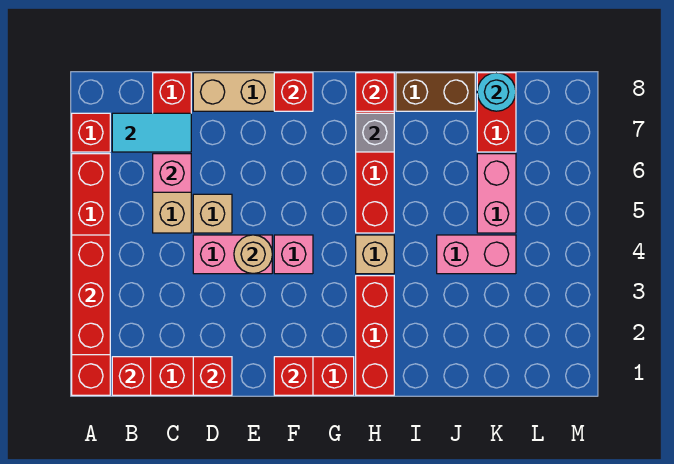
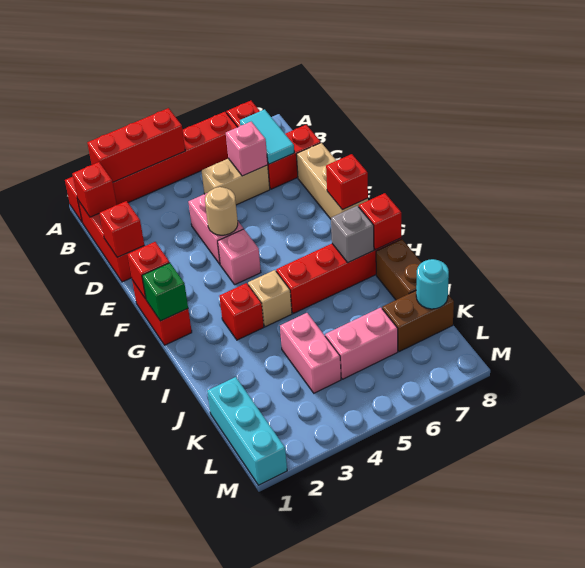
tan brick D5 level 1 -> none
none -> green brick G1 level 2
red brick H1:H3 level 1 -> red brick H3 level 1
none -> cyan brick K1:M1 level 1
red brick K7:K8 level 1 -> brown brick K7:K8 level 1

